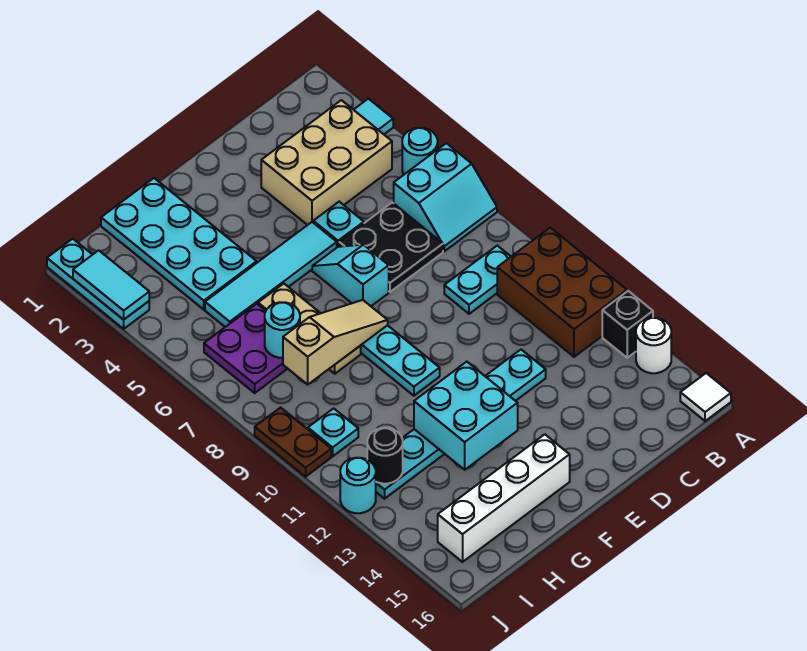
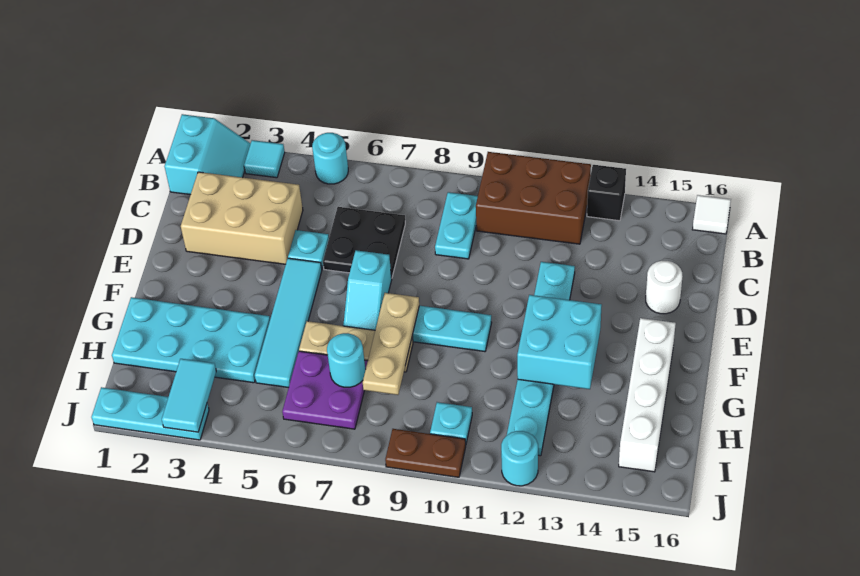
cyan slope A6:B7 level 1 top 6 -> cyan slope A1:B2 level 1 top 1
white round brick A14 level 1 -> white round brick D15 level 1
tan brick B3:D4 level 1 -> tan brick C2:D4 level 1
cyan slope E6:E7 level 1 top 7 -> cyan slope E7:F7 level 1 top E
tan slope F8:H8 level 2 top H -> tan plate F8:H8 level 2
black round brick I12 level 2 -> none
cyan tile J2:J3 level 2 -> cyan tile I3:J3 level 2

